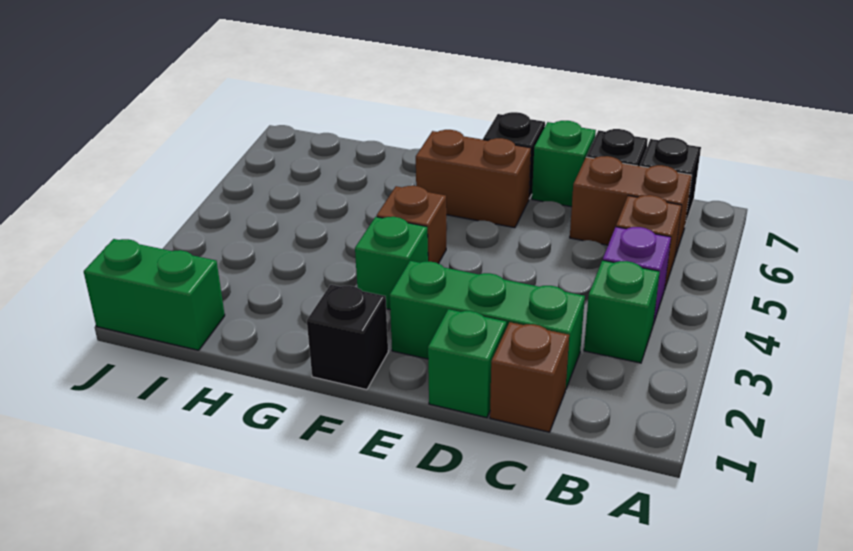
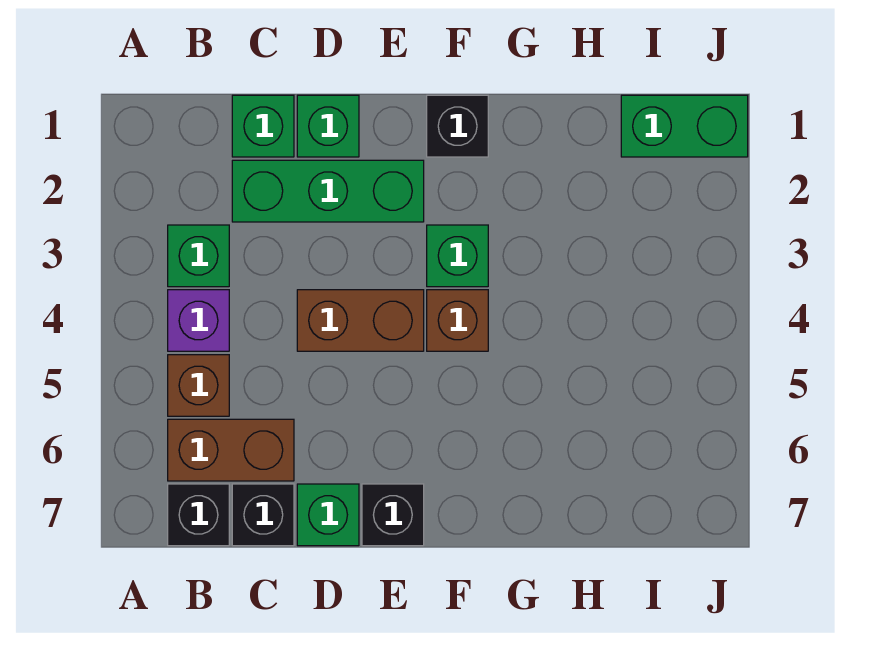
brown brick C1 level 1 -> green brick C1 level 1
brown brick E6:F6 level 1 -> brown brick D4:E4 level 1

